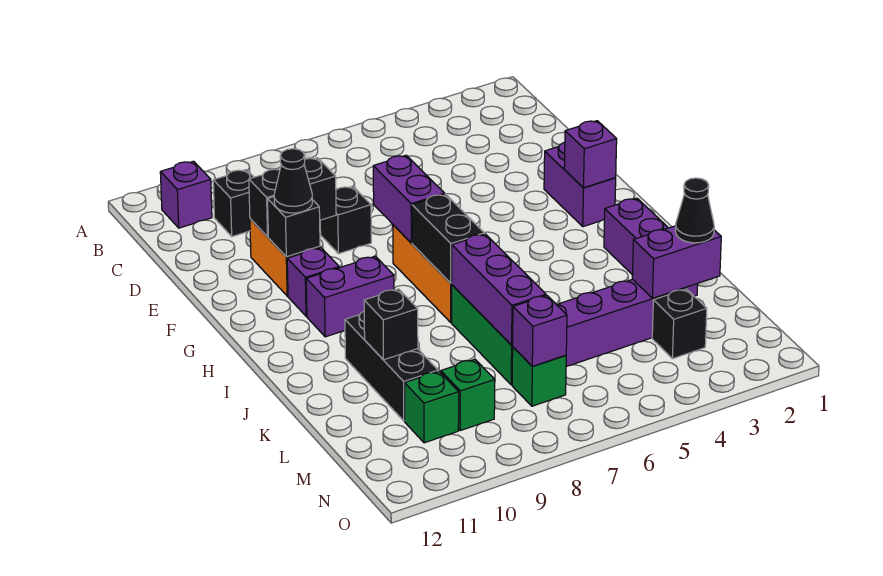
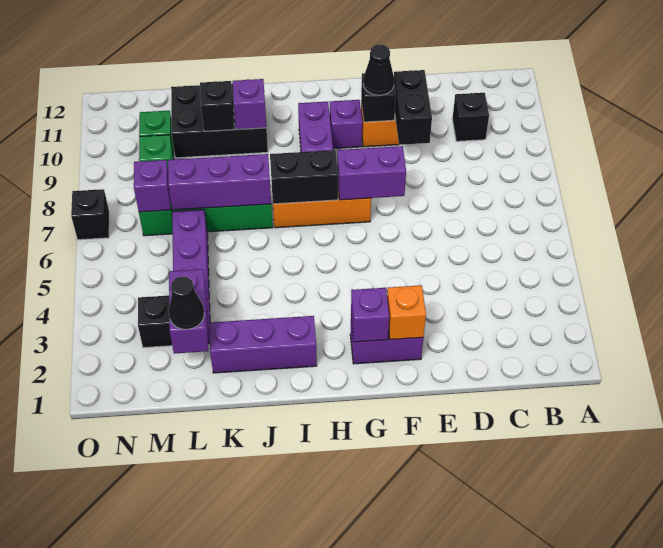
purple brick B11 level 1 -> purple brick J10 level 2
black brick E8 level 1 -> black brick O7 level 1
none -> orange brick F2 level 2
black brick J10:L10 level 1 -> black brick J10:L11 level 1

